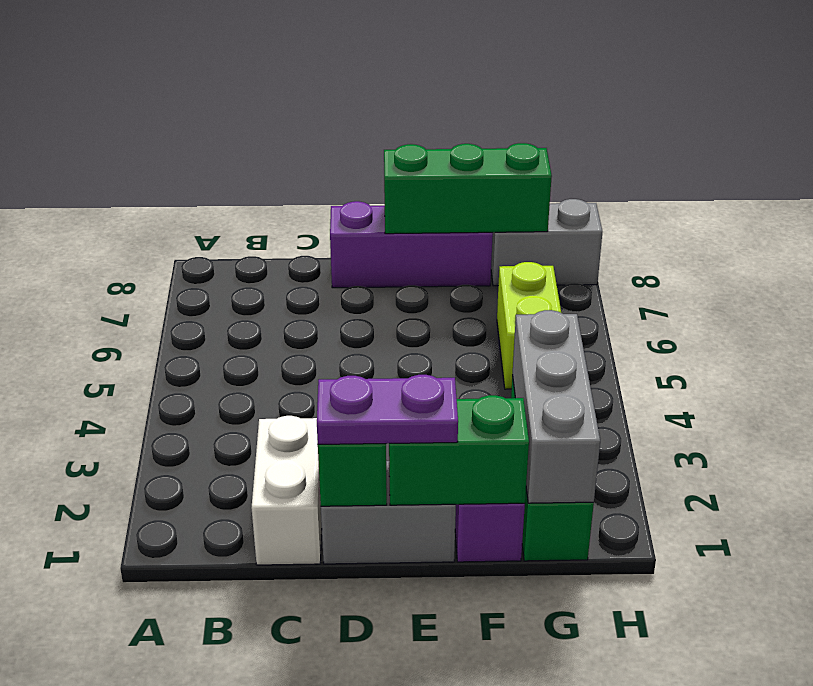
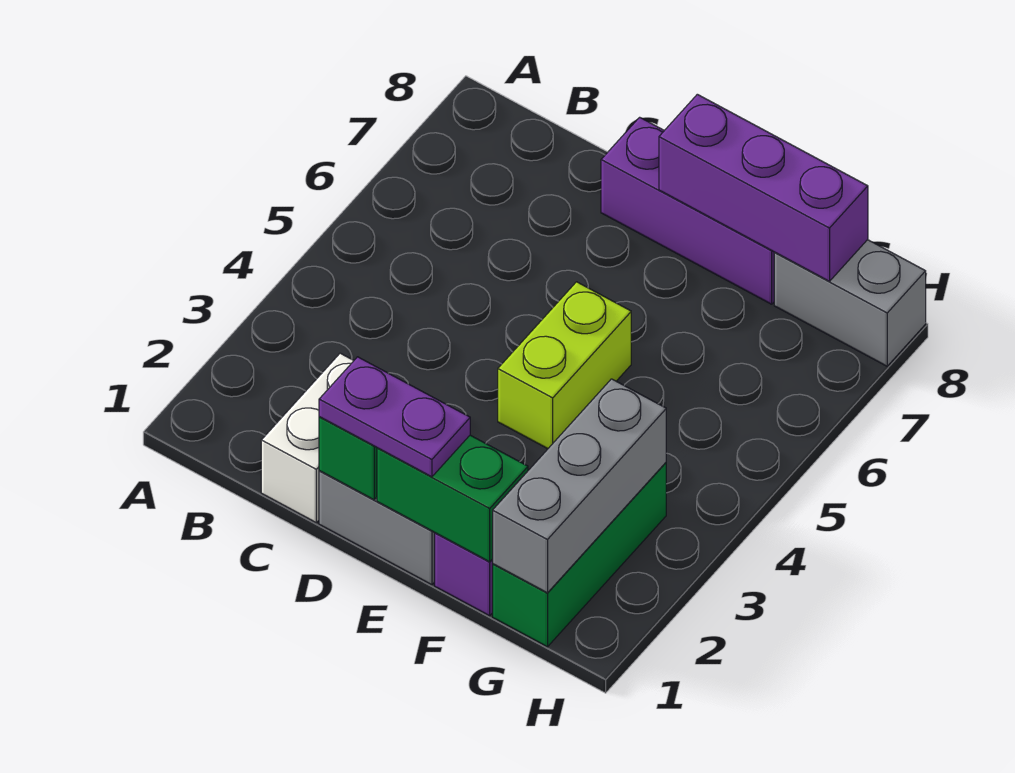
green brick E8:G8 level 2 -> purple brick E8:G8 level 2
lime brick G5:G6 level 1 -> lime brick E4:E5 level 1

